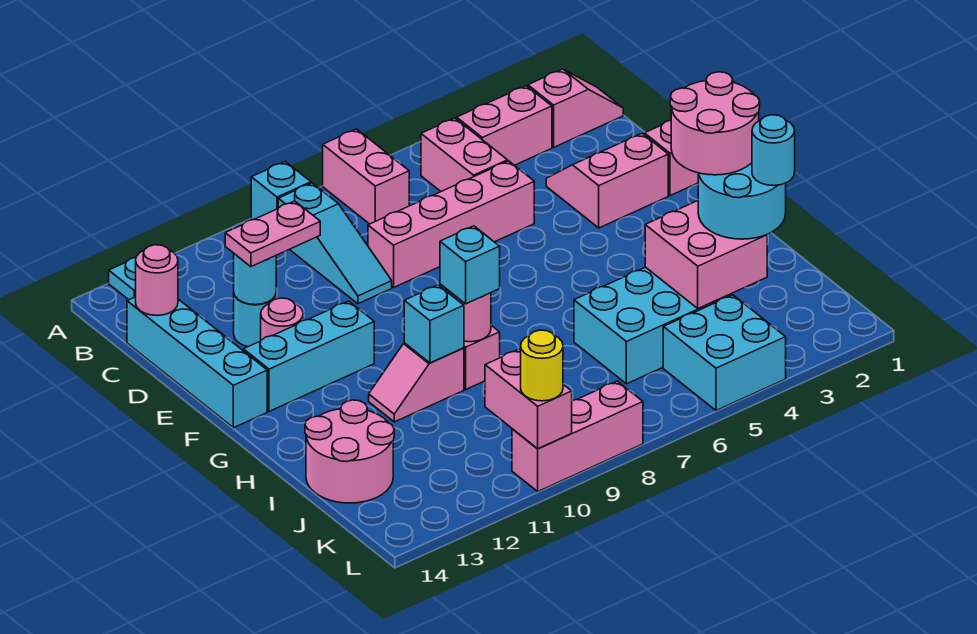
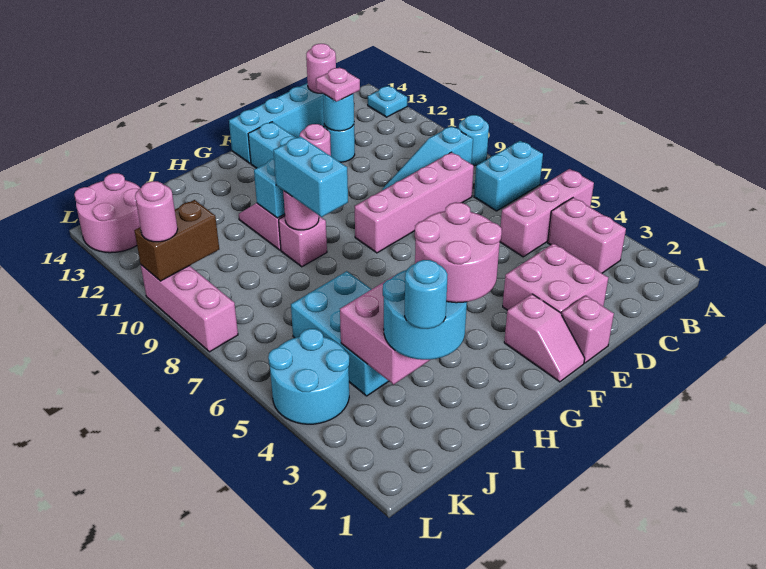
pink brick A7:B7 level 1 -> cyan brick A7:B7 level 1
cyan brick A9 level 1 -> cyan round brick A9 level 1
pink slope B1:B2 level 1 top 2 -> pink slope F1:F2 level 1 top 2
pink brick B5:C5 level 1 -> pink brick A5:C5 level 1
pink slope D2:E3 level 1 top E -> pink brick D2:E3 level 1
pink brick D5:D8 level 1 -> pink brick C8:F8 level 1
pink plate D11:D12 level 3 -> pink plate D12 level 3
cyan brick H9 level 3 -> cyan brick H8:H9 level 3
pink round brick I13:J14 level 1 -> pink round brick K13:L14 level 1
cyan brick K4:L5 level 1 -> cyan round brick K4:L5 level 1
pink brick K10:L10 level 2 -> brown brick K10:L10 level 2
yellow round brick L10 level 3 -> pink round brick L10 level 3

